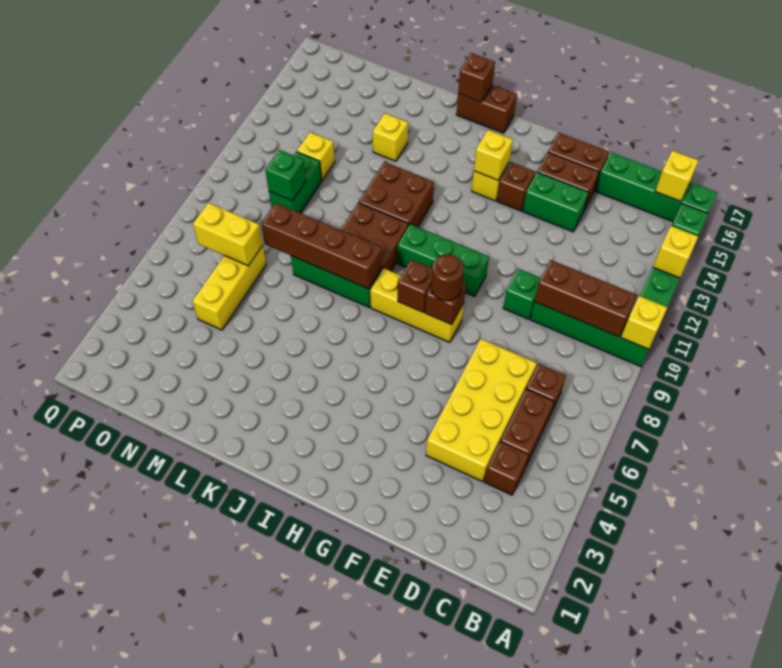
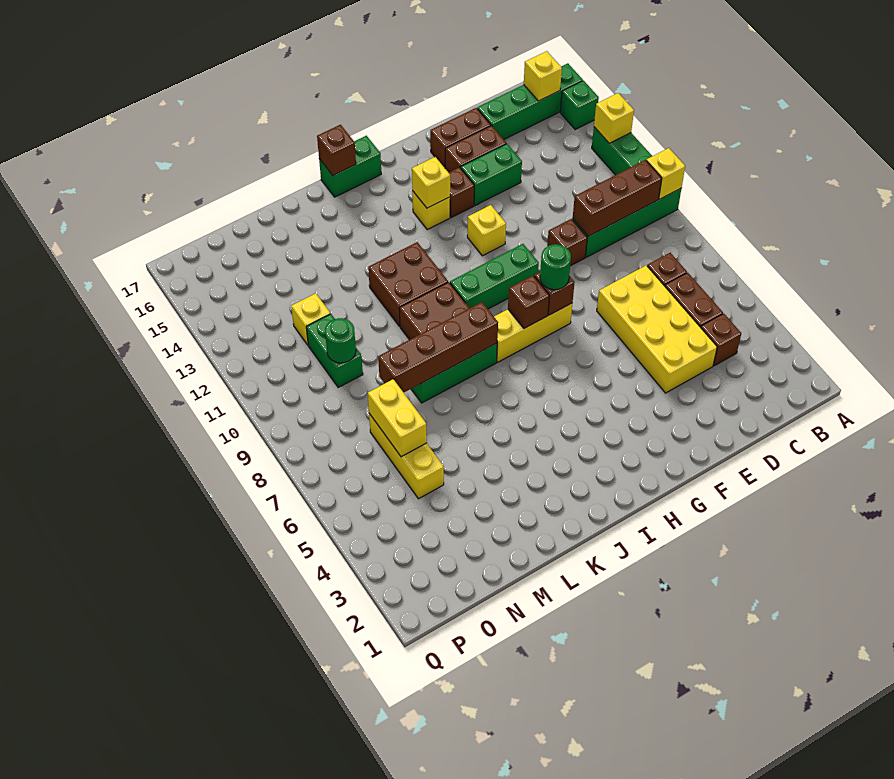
green brick E10 level 1 -> brown brick E10 level 1
brown round brick G8 level 3 -> green round brick G8 level 3
brown brick I17:J17 level 1 -> green brick I17:J17 level 1
yellow brick L14 level 1 -> yellow brick G12 level 1
yellow brick N7:O7 level 2 -> yellow brick N6:N7 level 2
green brick N10 level 2 -> green round brick N10 level 2

